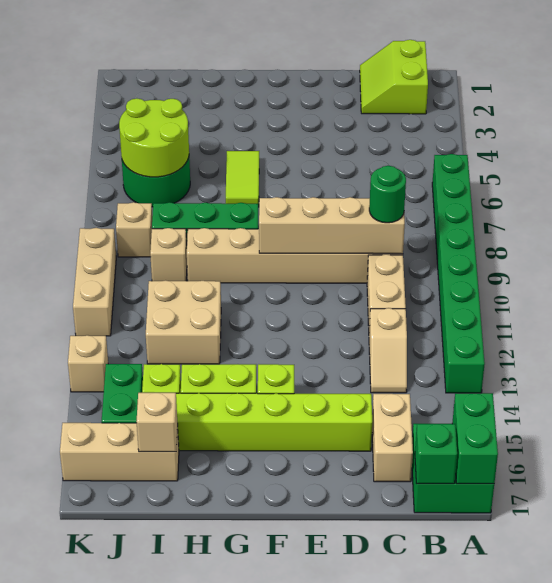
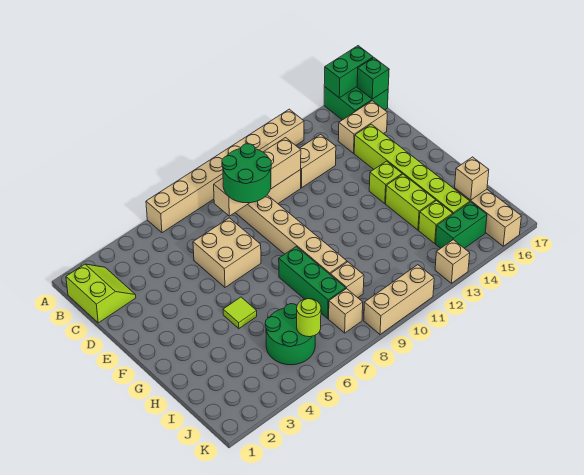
green brick A6:A13 level 1 -> tan brick A6:A13 level 1
lime slope B1:C2 level 1 top B -> lime slope B1:C2 level 1 top 1
tan brick C9:F9 level 2 -> tan brick C8:C11 level 2
green round brick C9 level 3 -> green round brick C8:D9 level 3
tan slope C12:C13 level 1 top 12 -> tan brick C12:C13 level 1
lime tile G5:G6 level 1 -> lime tile G5 level 1
tan brick H11:I12 level 1 -> tan brick D6:E7 level 1
lime round brick I5:J6 level 2 -> lime round brick J6 level 2

